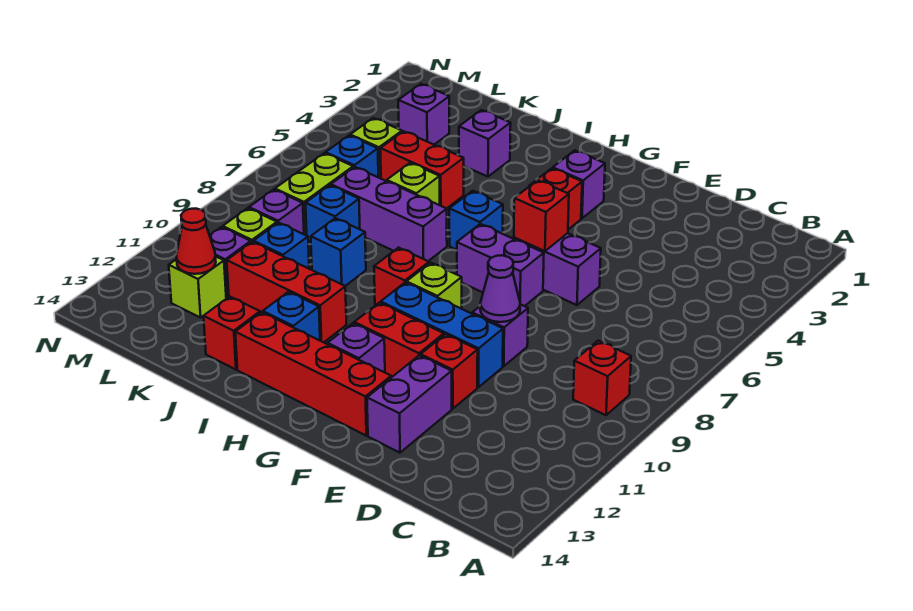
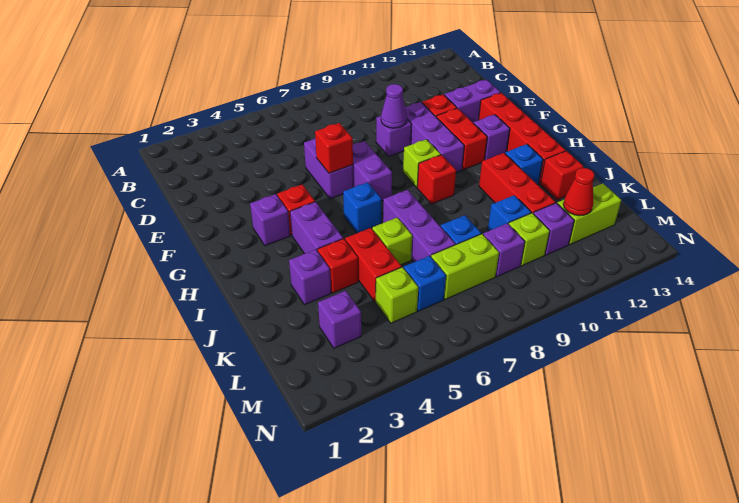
red brick B9 level 1 -> red brick J4 level 1
blue brick E10:G10 level 1 -> purple brick E10:G10 level 1
none -> purple brick H4:I4 level 1
blue brick J9 level 1 -> none
lime brick L12 level 1 -> lime brick L12:L13 level 1

